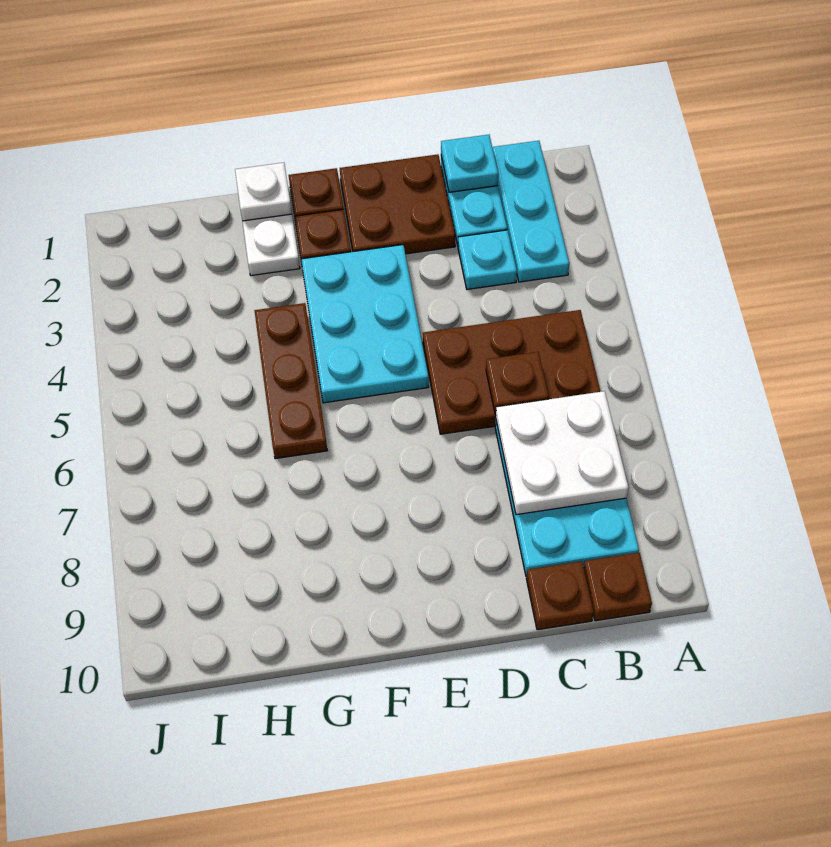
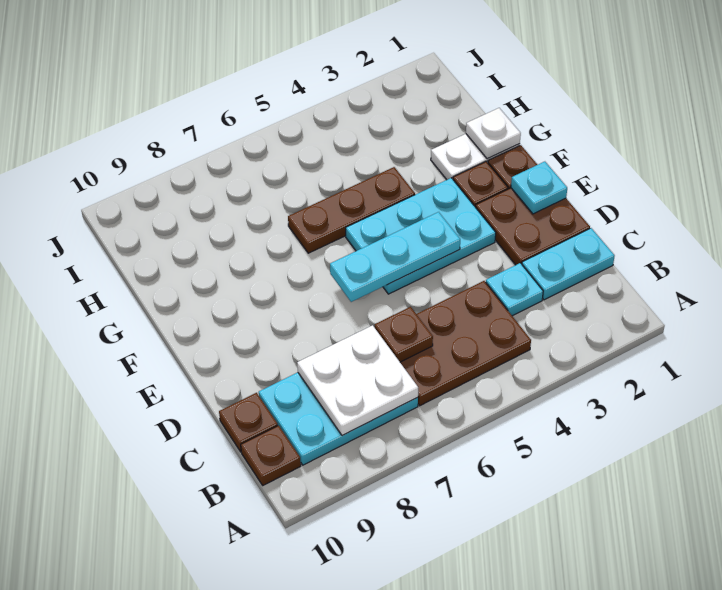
cyan plate B1:B3 level 1 -> cyan plate E4:E6 level 2
brown plate B5:D6 level 1 -> brown plate B4:C6 level 1
cyan plate C1 level 2 -> cyan plate E1 level 2

